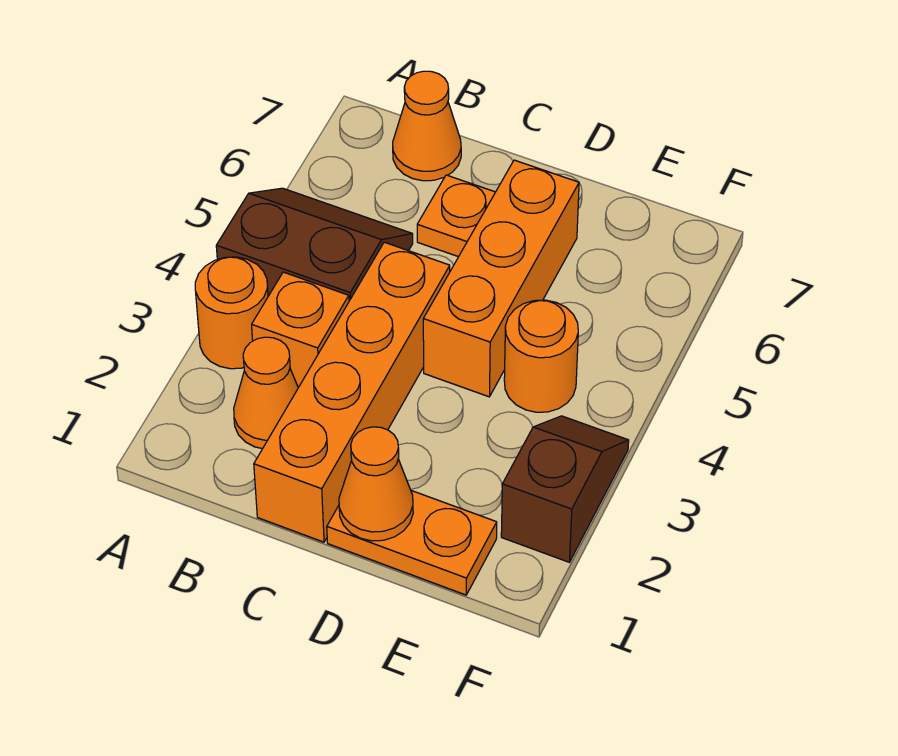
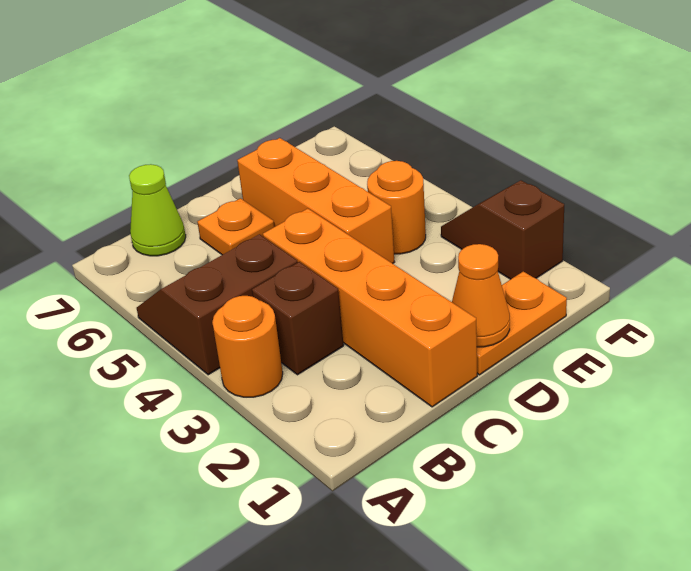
orange cone B2 level 1 -> none
orange brick B3 level 1 -> brown brick B3 level 1
orange cone B7 level 1 -> lime cone B7 level 1

